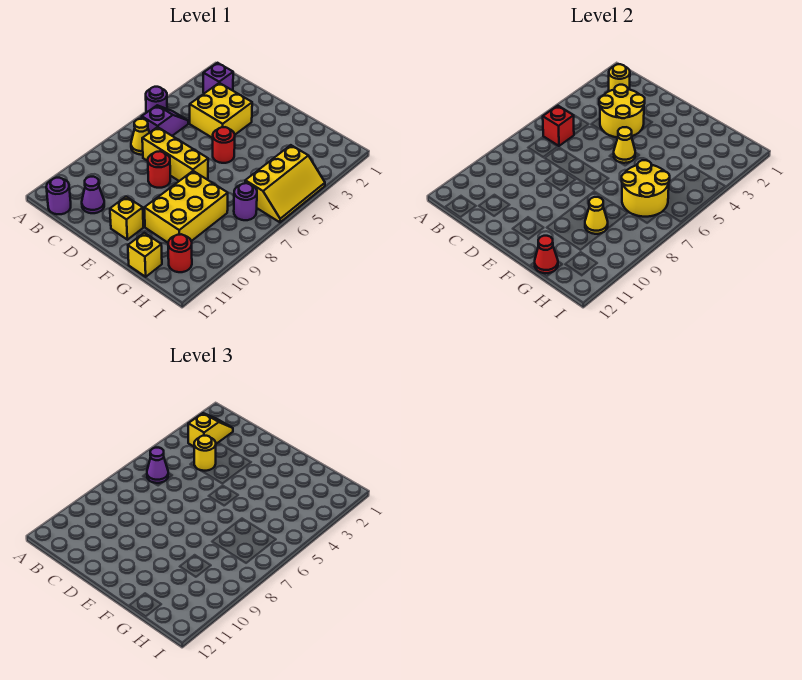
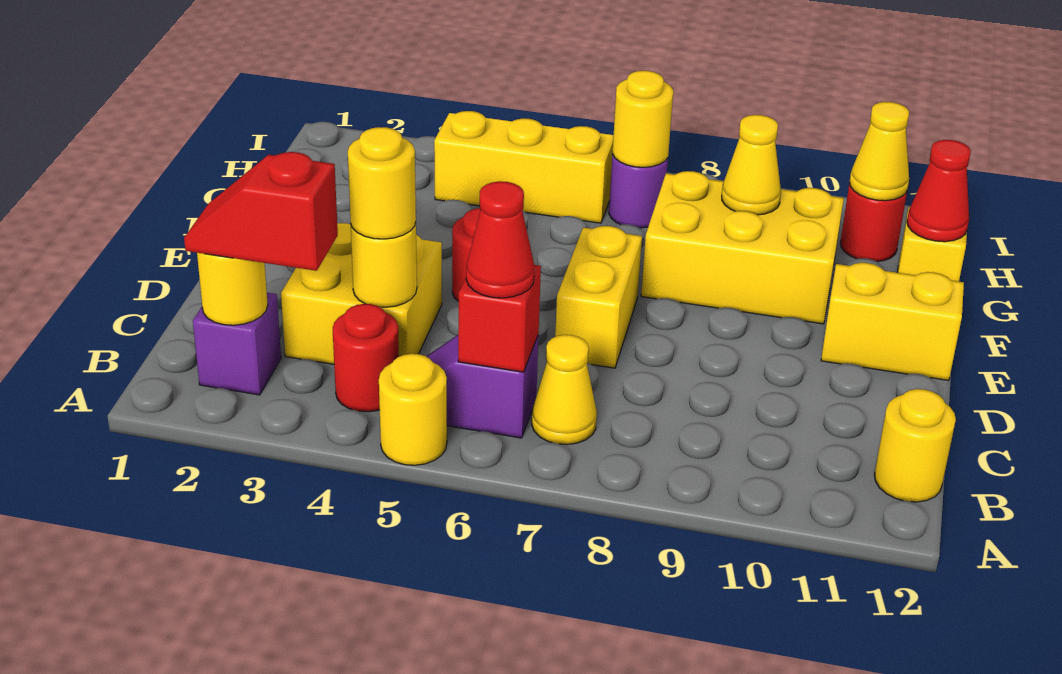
purple round brick A5 level 1 -> yellow round brick A5 level 1
yellow slope B2:B3 level 3 top 3 -> red slope B2:B3 level 3 top 3
purple cone B6 level 3 -> red cone B6 level 3
purple round brick B12 level 1 -> yellow round brick B12 level 1
yellow round brick C3:D4 level 2 -> yellow round brick C4 level 2
yellow brick C7:E7 level 1 -> yellow brick D7:E7 level 1
purple cone C11 level 1 -> none
red round brick D8 level 1 -> red round brick B4 level 1
yellow cone E5 level 2 -> yellow cone H11 level 2
yellow brick E11 level 1 -> yellow brick E11:E12 level 1
yellow round brick G6:H7 level 2 -> yellow round brick H7 level 2

